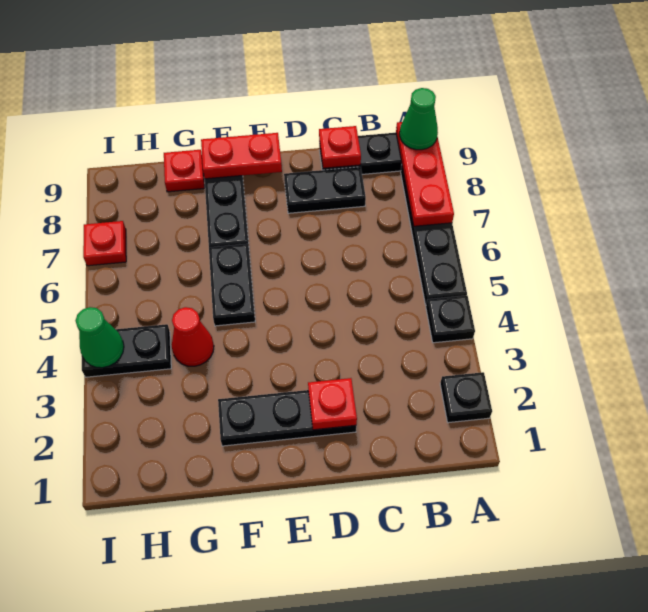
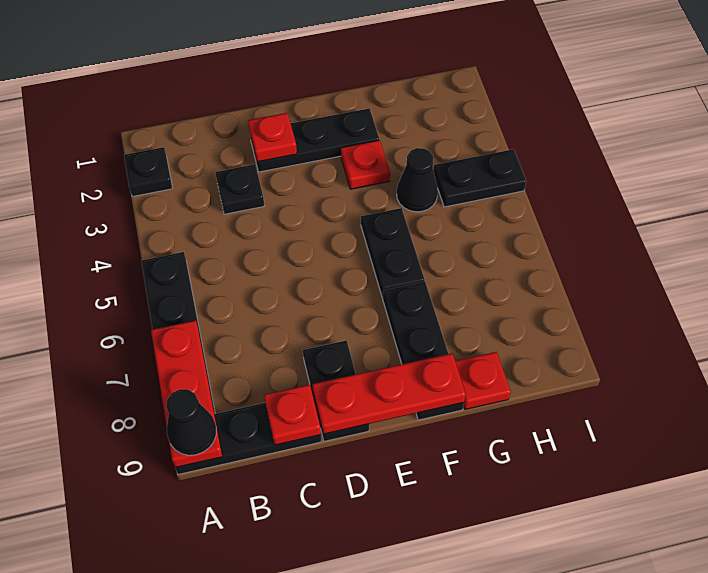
black plate A4 level 1 -> black plate C3 level 1
green cone A9 level 3 -> black cone A9 level 3
black plate C8:D8 level 1 -> black plate D8:D9 level 1
red plate E9:F9 level 2 -> red plate D9:F9 level 2
red cone G4 level 1 -> black cone G4 level 1
green cone I4 level 2 -> none
red plate I7 level 1 -> red plate F3 level 1

